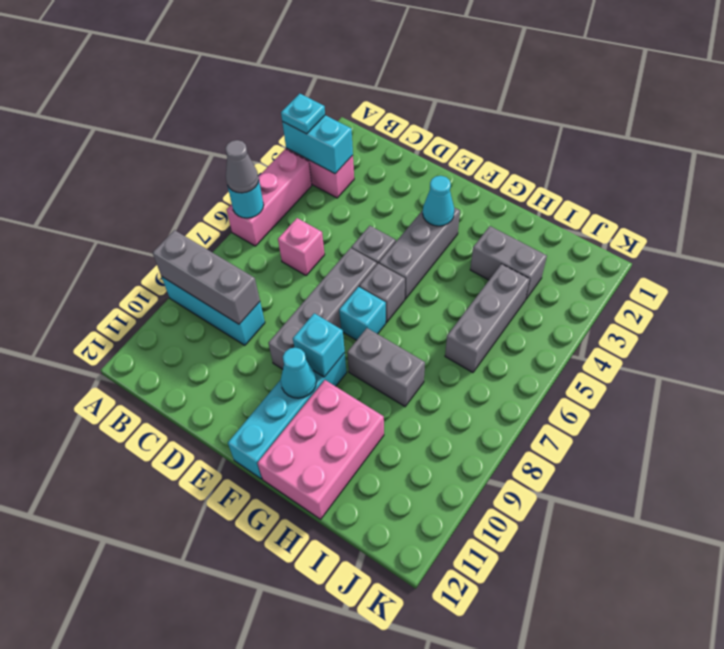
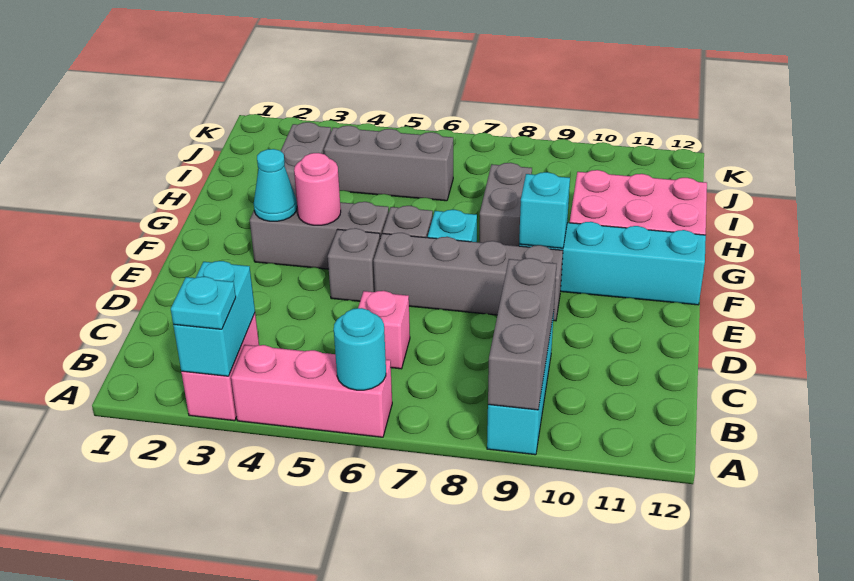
grey cone A6 level 3 -> none
none -> pink round brick F4 level 2
cyan cone F10 level 2 -> none

